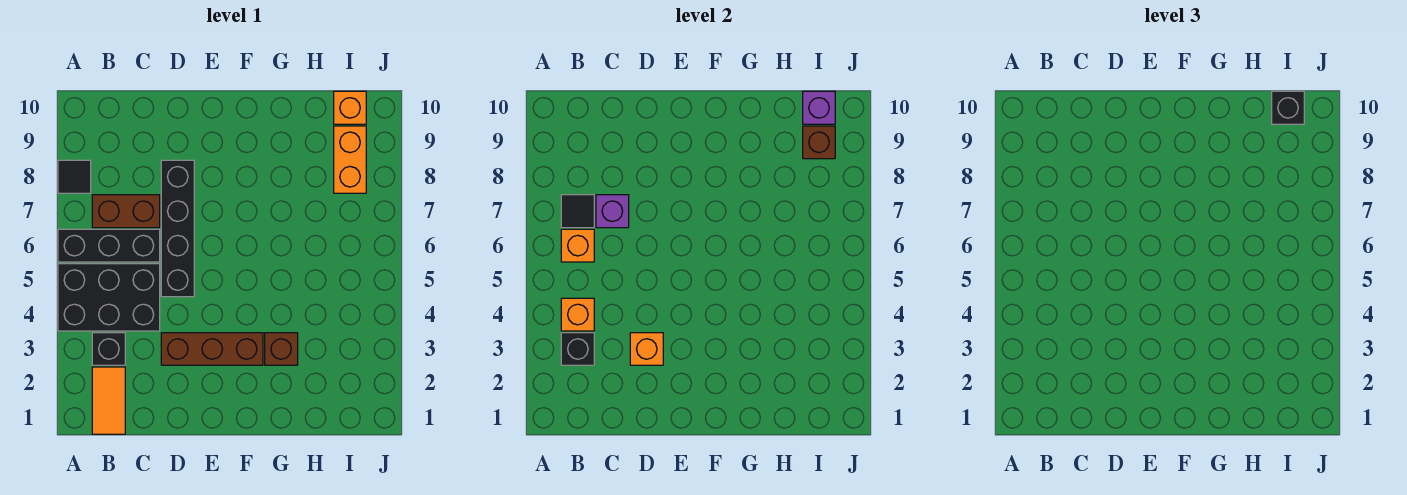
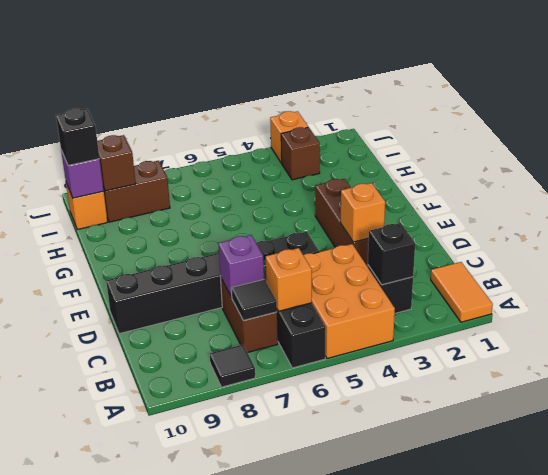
black brick A4:C5 level 1 -> orange brick A4:C5 level 1
orange tile B1:B2 level 1 -> orange tile A1:B1 level 1
orange brick B4 level 2 -> orange brick J3 level 1
black brick D5:D8 level 1 -> black brick D5:D10 level 1
brown brick G3 level 1 -> brown brick I3 level 1
orange brick I8:I9 level 1 -> brown brick I8:I9 level 1

